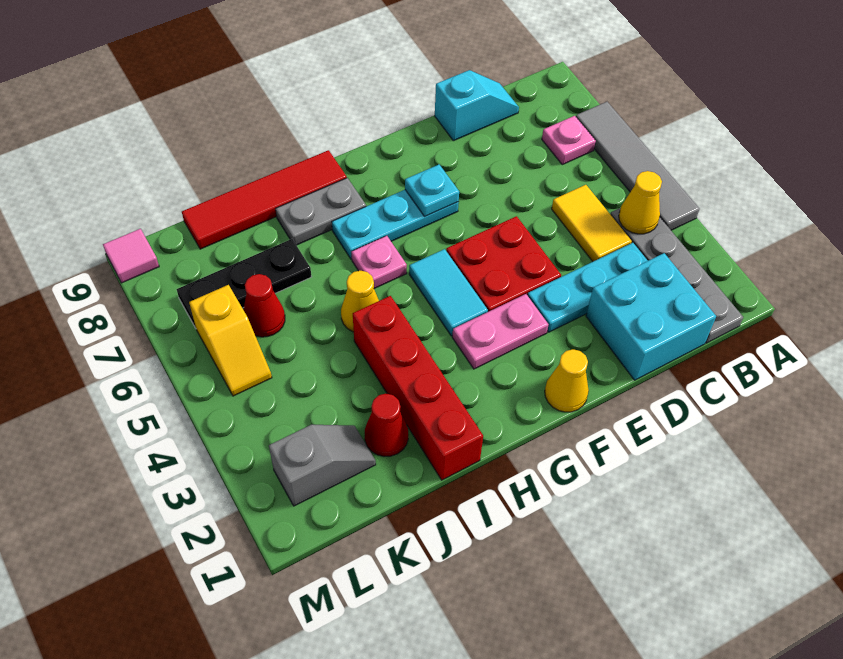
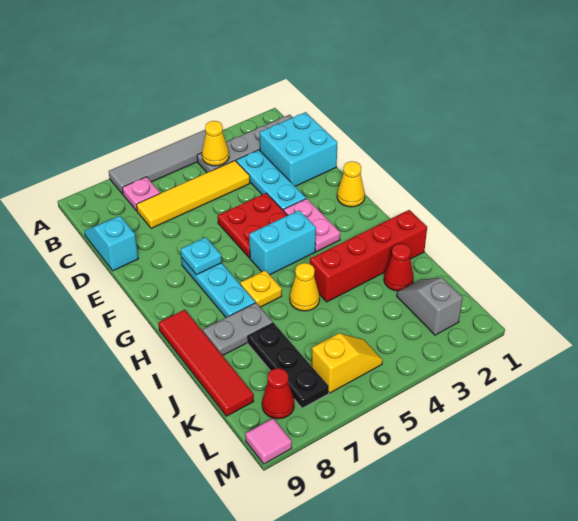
yellow tile C4:C5 level 1 -> yellow tile C4:C7 level 1
cyan tile G4:G5 level 1 -> cyan brick G4:G5 level 1
pink plate H6 level 1 -> yellow plate H6 level 1
grey plate H8:I8 level 1 -> grey plate I7:I8 level 1
red cone K6 level 1 -> red cone L8 level 1

